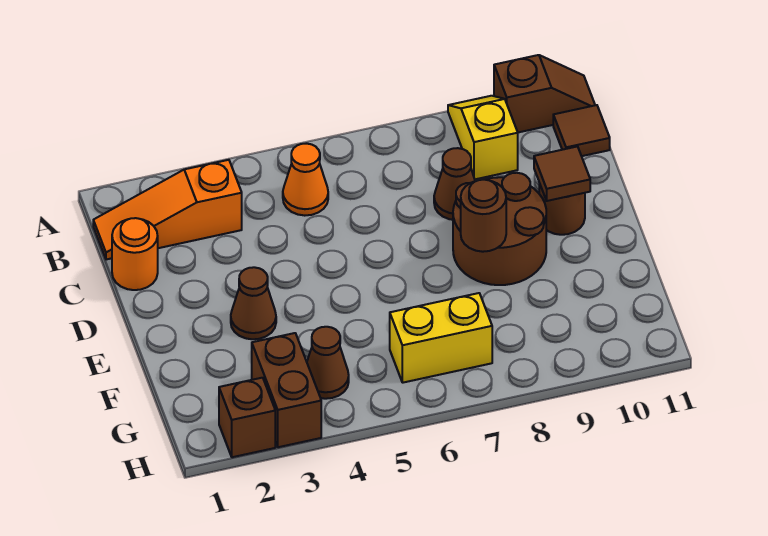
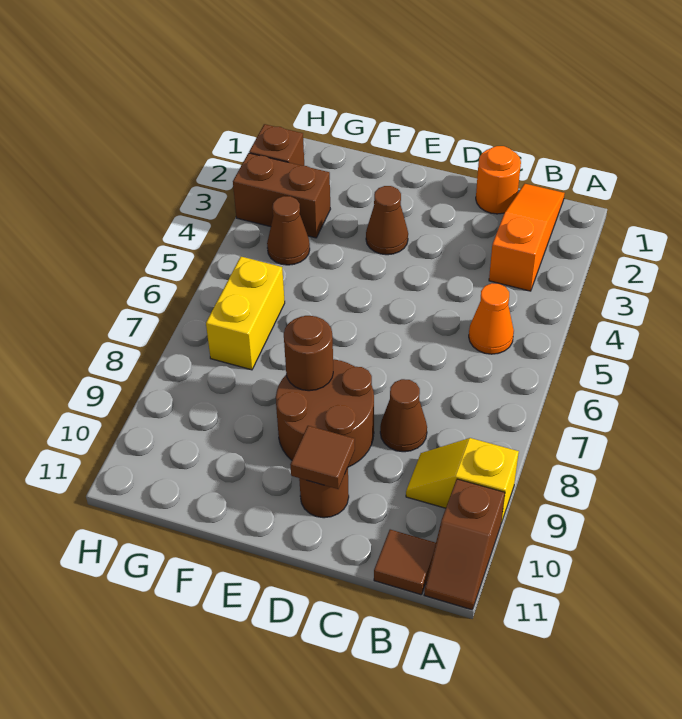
yellow slope A9:B9 level 1 top B -> yellow slope A9:B9 level 1 top A

